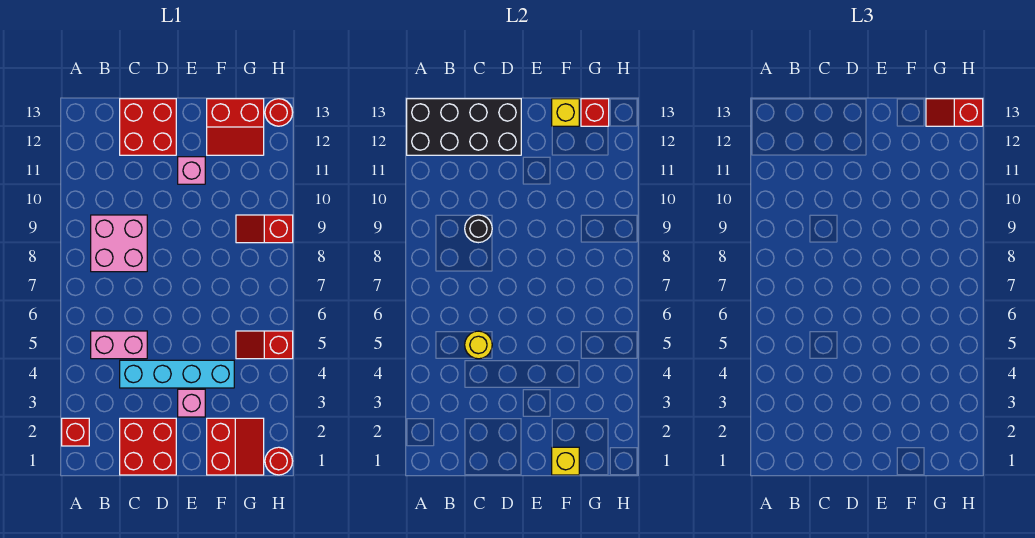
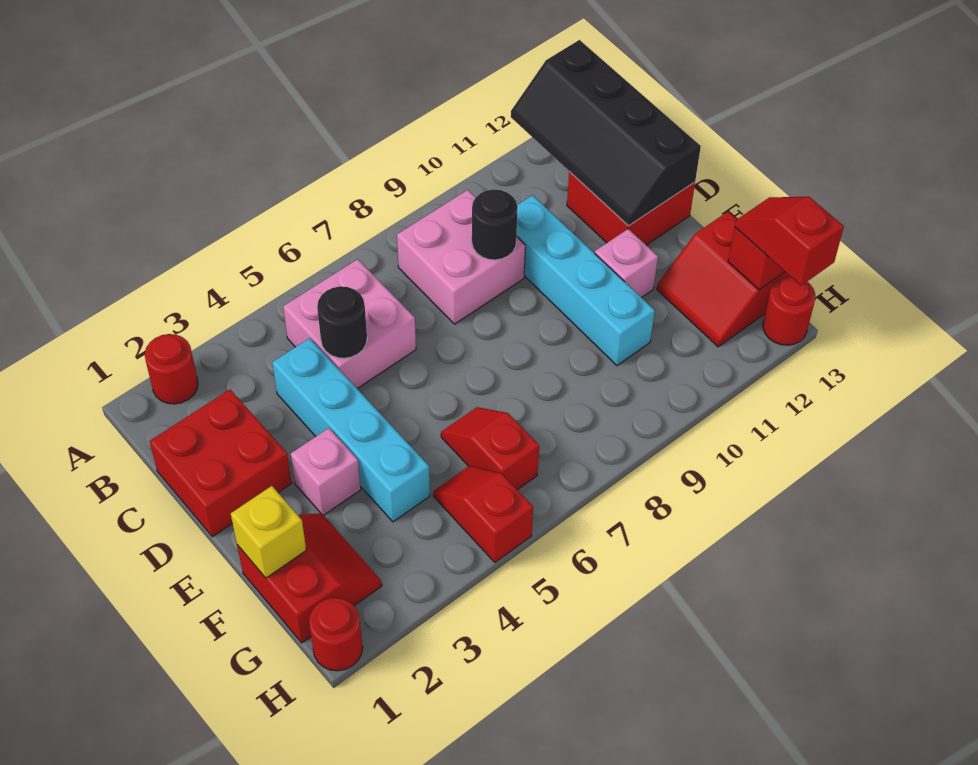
red brick A2 level 1 -> red round brick A2 level 1
black brick A12:D13 level 2 -> black slope A12:D13 level 2 top 13
pink brick B5:C5 level 1 -> pink brick B5:C6 level 1
yellow round brick C5 level 2 -> black round brick C5 level 2
none -> cyan brick C10:F10 level 1
red slope F1:G2 level 1 top F -> red slope F1:G2 level 1 top 1
yellow brick F13 level 2 -> none
red slope G9:H9 level 1 top H -> red slope F6:G6 level 1 top G

